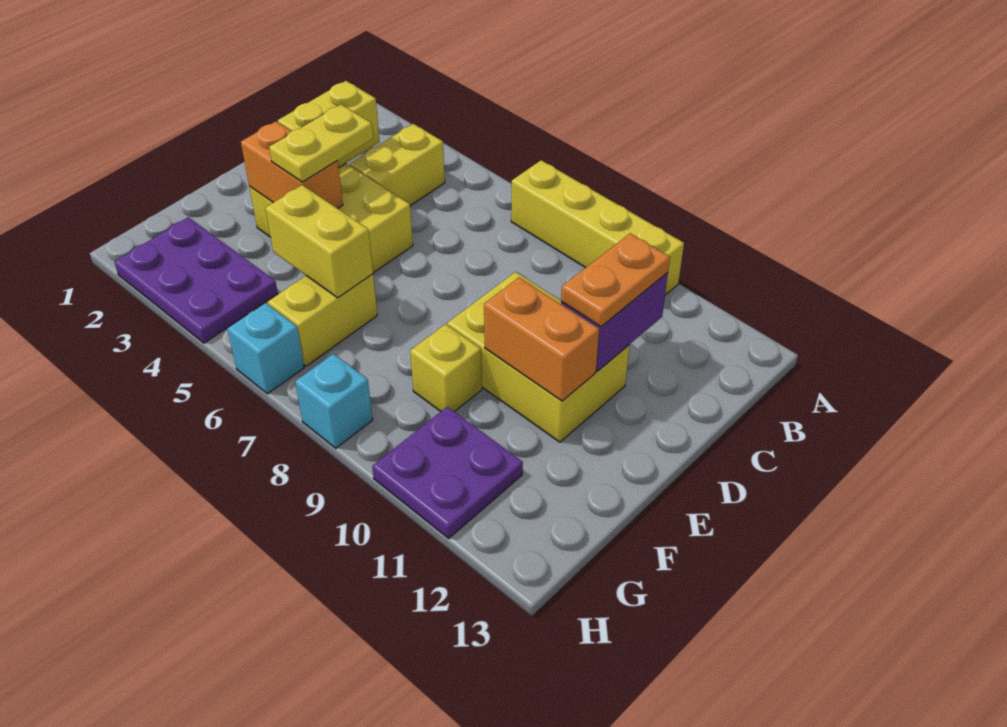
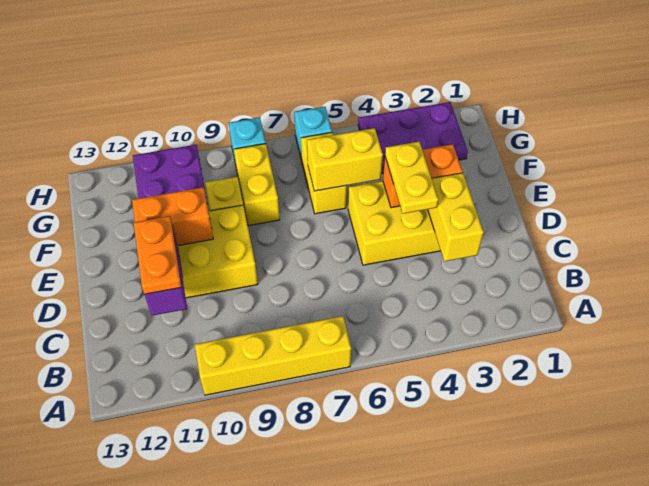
yellow brick B4:C4 level 1 -> yellow brick F8:G8 level 1

